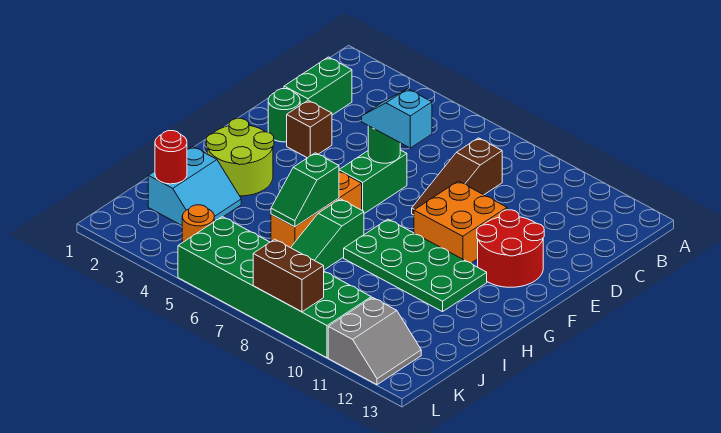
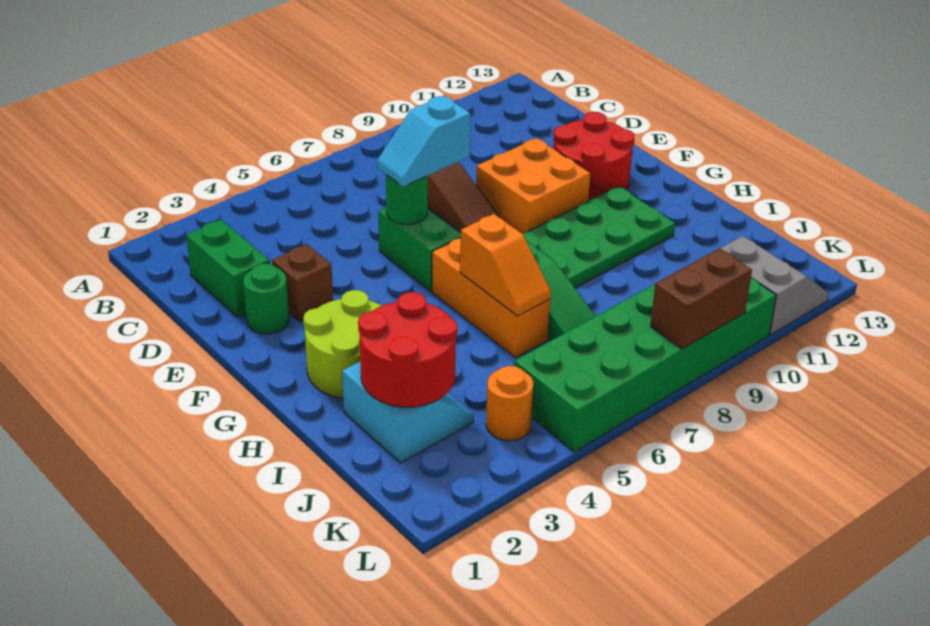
green slope H6:I6 level 2 top H -> orange slope H6:I6 level 2 top H
red round brick J2 level 2 -> red round brick I2:J3 level 2

